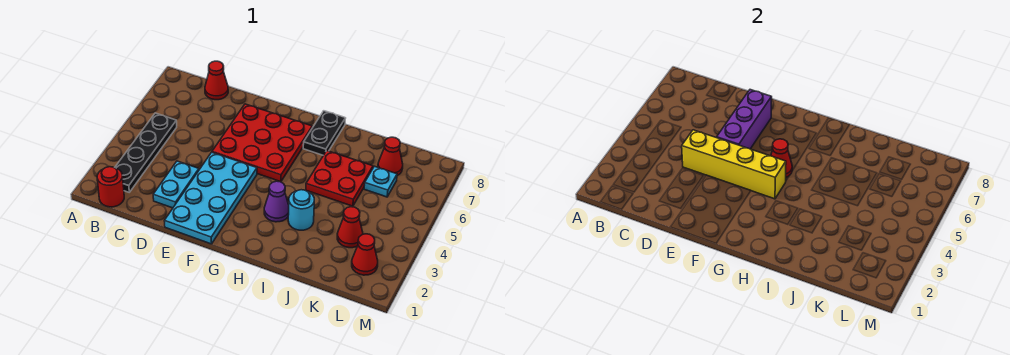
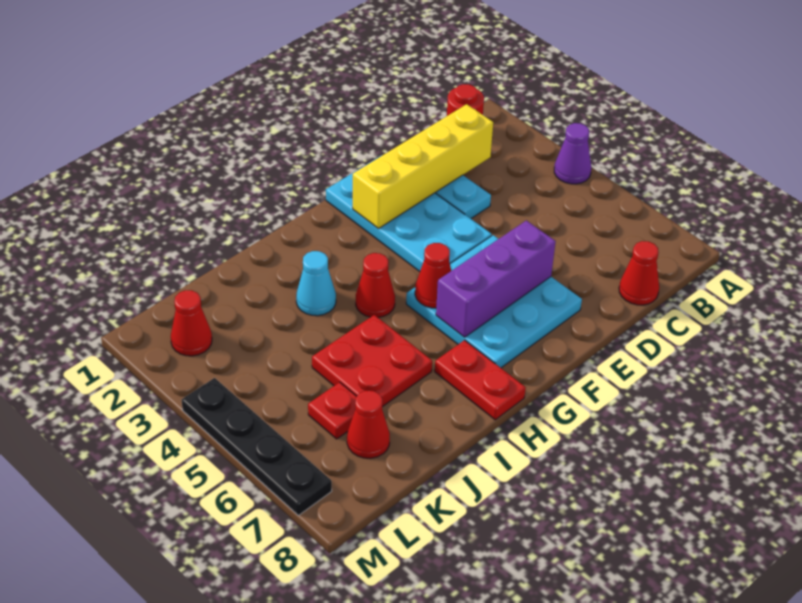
black plate B2:B5 level 1 -> black plate M4:M7 level 1
yellow brick D4:G4 level 2 -> yellow brick C2:F2 level 2
red plate E5:G7 level 1 -> cyan plate E5:G7 level 1
purple brick E5:E7 level 2 -> purple brick E6:G6 level 2
purple cone H3 level 1 -> purple cone A4 level 1
black plate H7:H8 level 1 -> red plate H7:H8 level 1
cyan round brick I3 level 1 -> cyan cone I3 level 1
red cone K3 level 1 -> red cone H4 level 1
cyan plate K6 level 1 -> red plate K6 level 1

